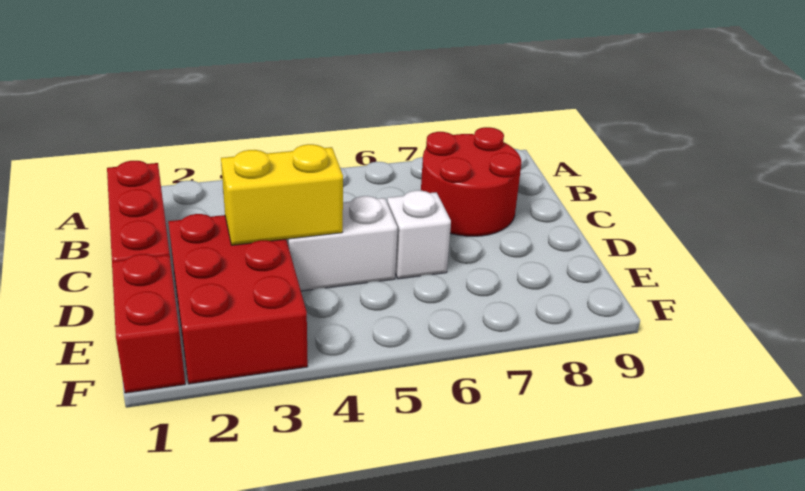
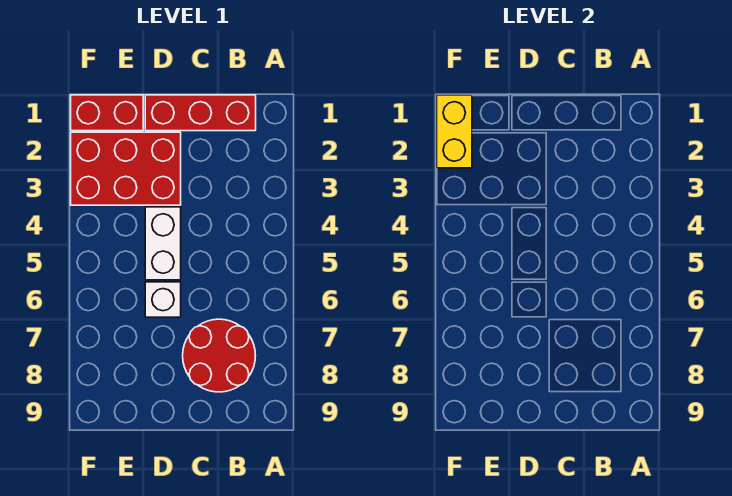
yellow brick D3:D4 level 2 -> yellow brick F1:F2 level 2

